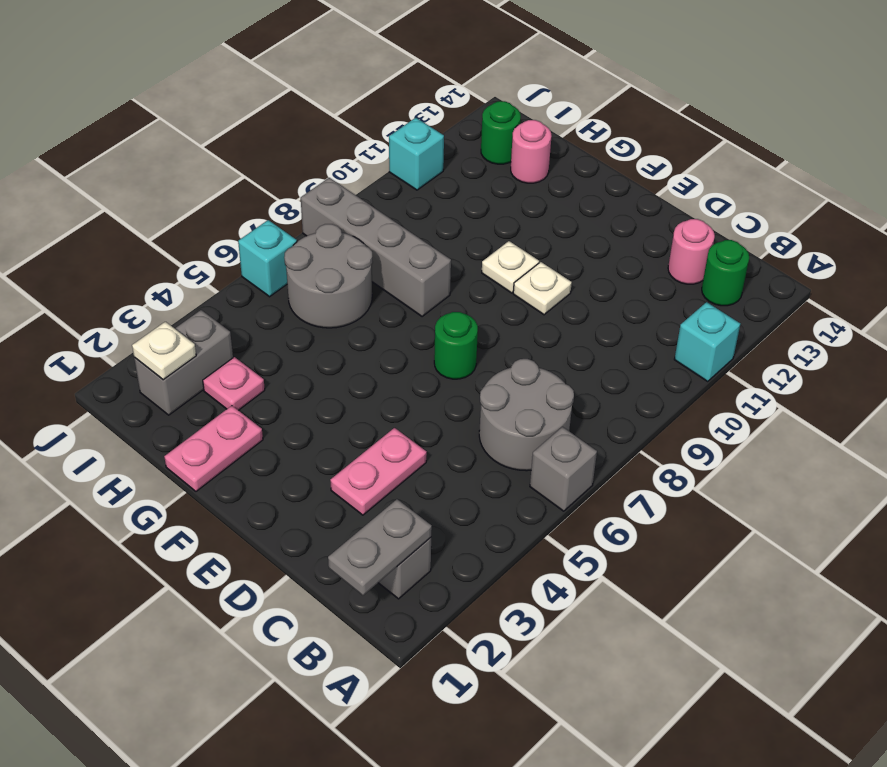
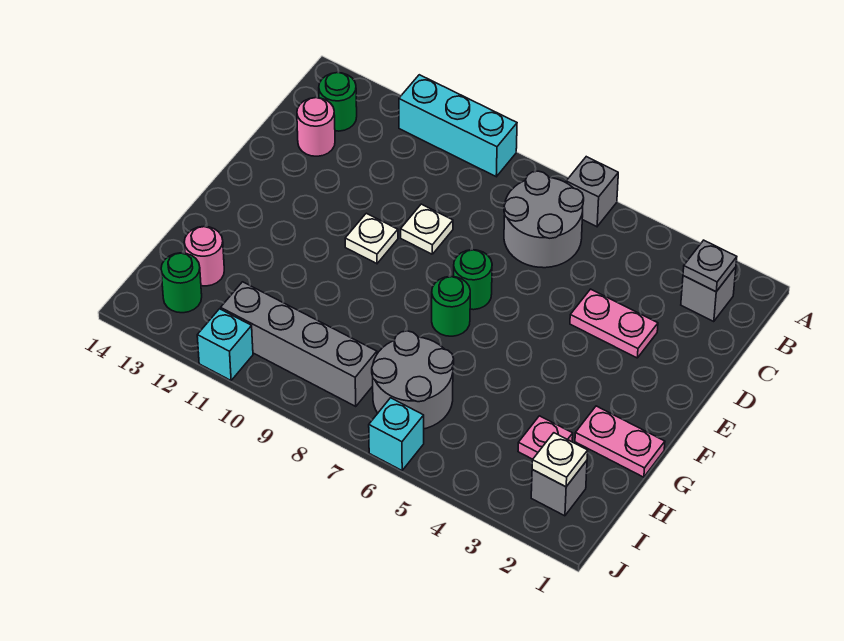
cyan brick A11 level 1 -> cyan brick A9:A11 level 1
grey plate B1:B2 level 2 -> grey plate B2 level 2
none -> green round brick F7 level 1
white plate F10 level 1 -> white plate D9 level 1
grey brick G8:J8 level 1 -> grey brick I8:I11 level 1
grey brick I2:I3 level 1 -> grey brick I2 level 1

